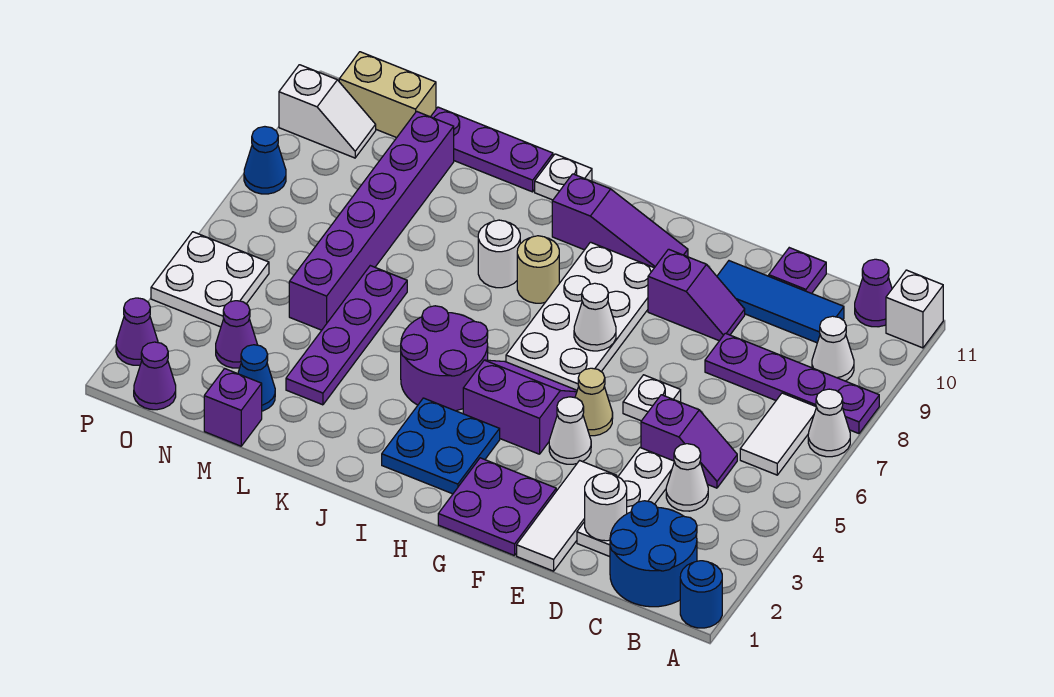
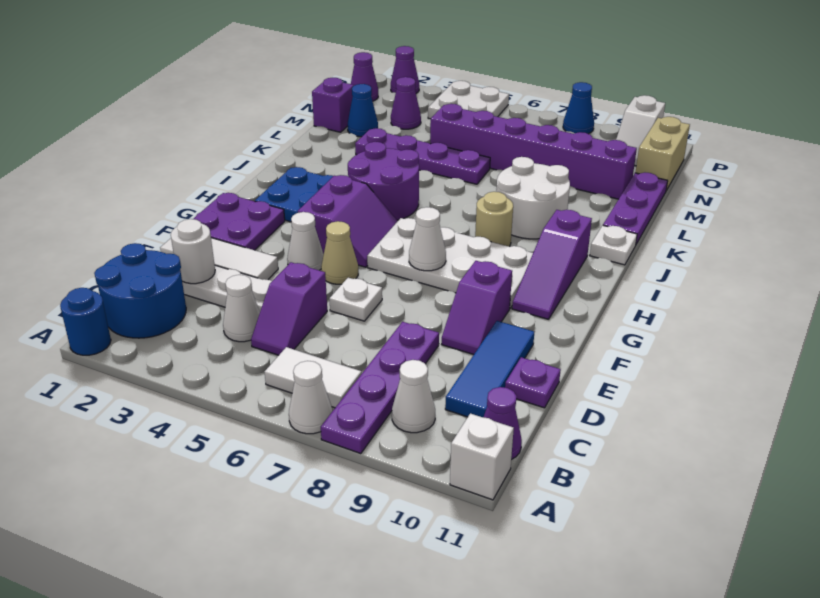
white round brick J8 level 1 -> white round brick J8:K9 level 1

